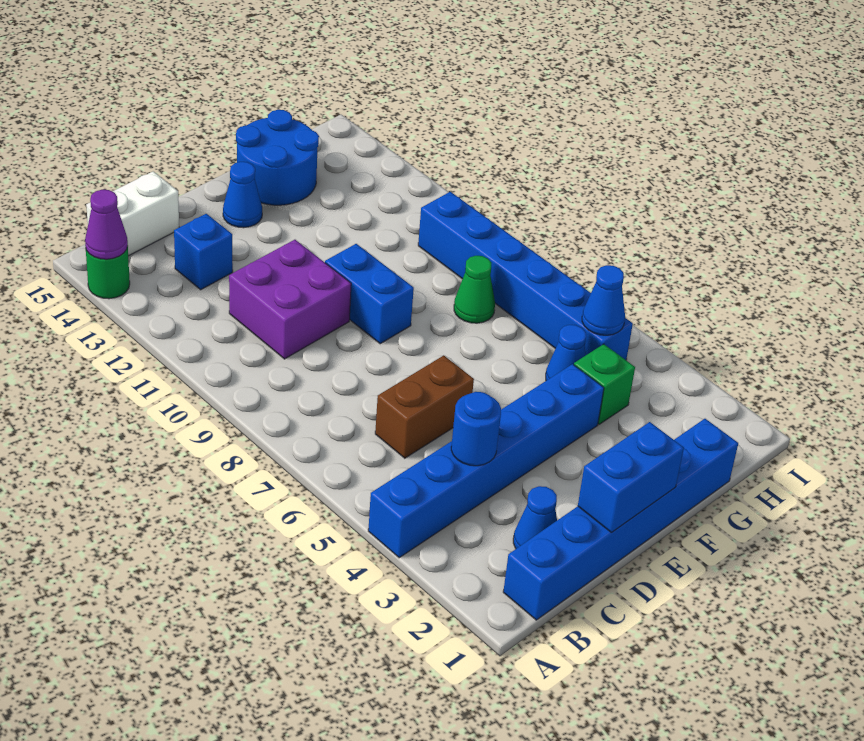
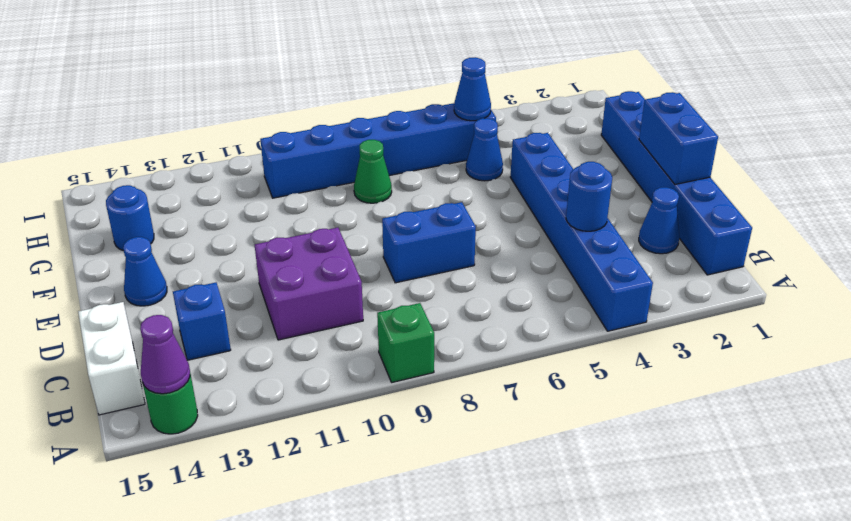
brown brick C6:D6 level 1 -> none
blue brick E9:E10 level 1 -> blue brick D7:D8 level 1
blue round brick F14:G15 level 1 -> blue round brick G14 level 1
green brick G4 level 1 -> green brick A9 level 1

